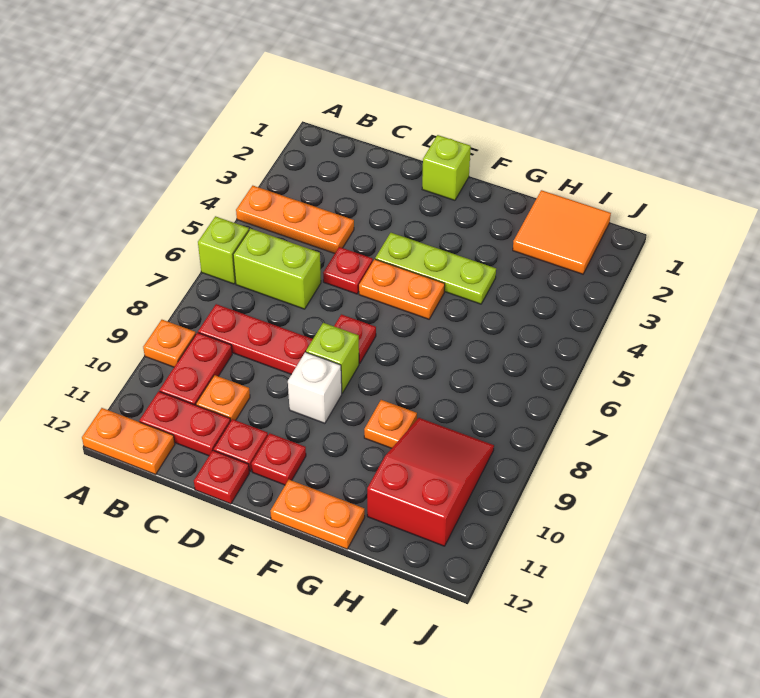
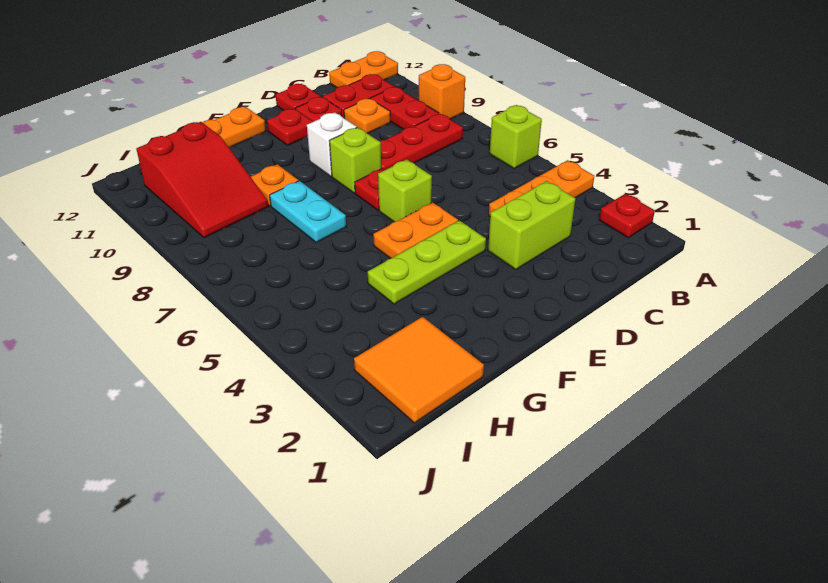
orange plate A9 level 1 -> orange brick A9 level 1
lime brick B6:C6 level 1 -> lime brick C3:D3 level 1
red plate D5 level 1 -> red plate A2 level 1
lime brick E1 level 1 -> lime brick E6 level 1
none -> cyan plate G7:G8 level 1

